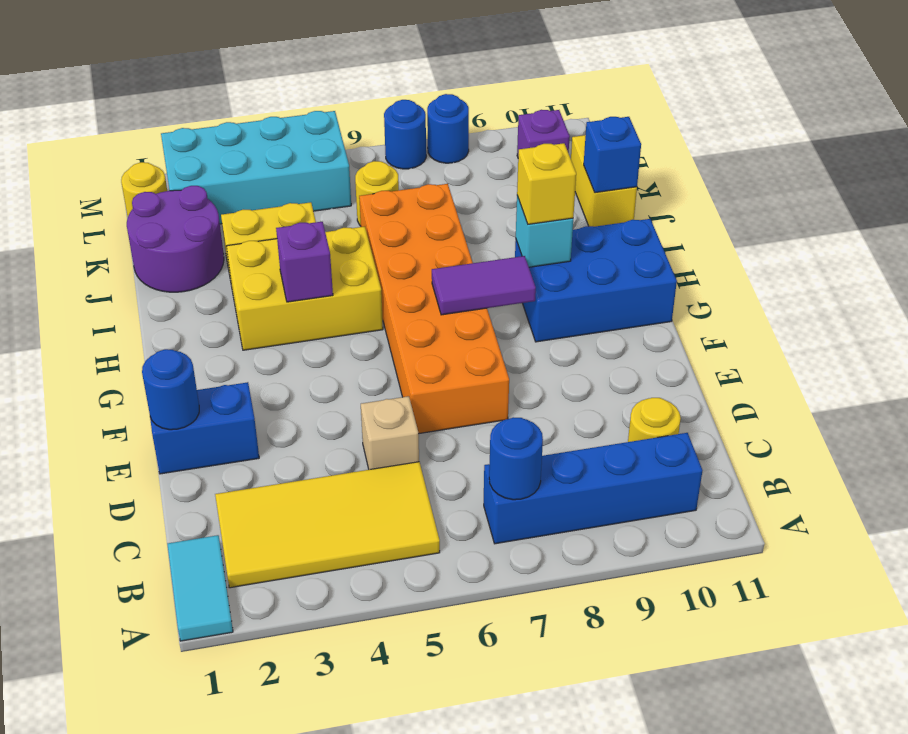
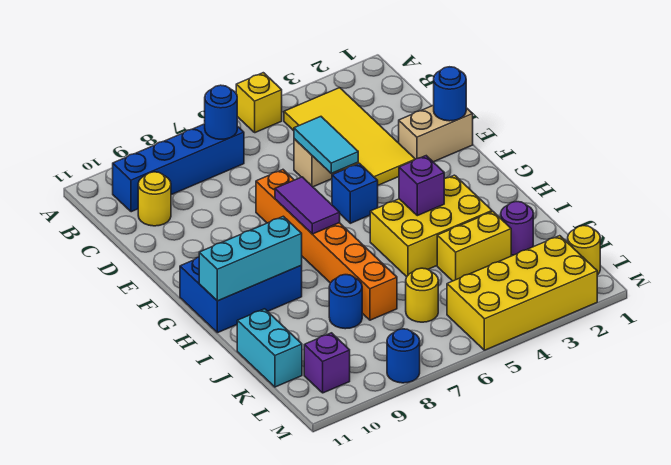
cyan tile A1:B1 level 1 -> cyan tile D5:E5 level 2
yellow tile B2:C5 level 1 -> yellow tile B3:E4 level 1
blue brick E1:E2 level 1 -> tan brick E1:E2 level 1
orange brick E6:J7 level 1 -> orange brick E7:J7 level 1
purple tile G7:G8 level 2 -> purple tile F7:G7 level 2
cyan brick H9 level 2 -> cyan brick H9:H11 level 2
yellow brick H9 level 3 -> yellow brick A5 level 1
purple round brick J1:K2 level 1 -> purple round brick J2 level 1
yellow brick J11:K11 level 1 -> cyan brick J11:K11 level 1
blue brick J11 level 2 -> blue brick F5 level 1
cyan brick L2:M5 level 1 -> yellow brick L2:M5 level 1
blue round brick M7 level 1 -> blue round brick J8 level 1

